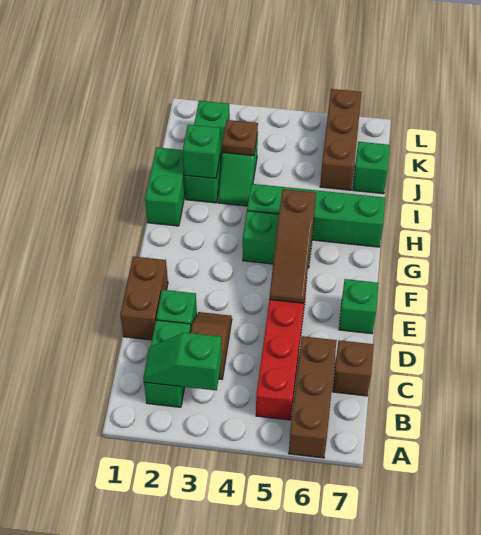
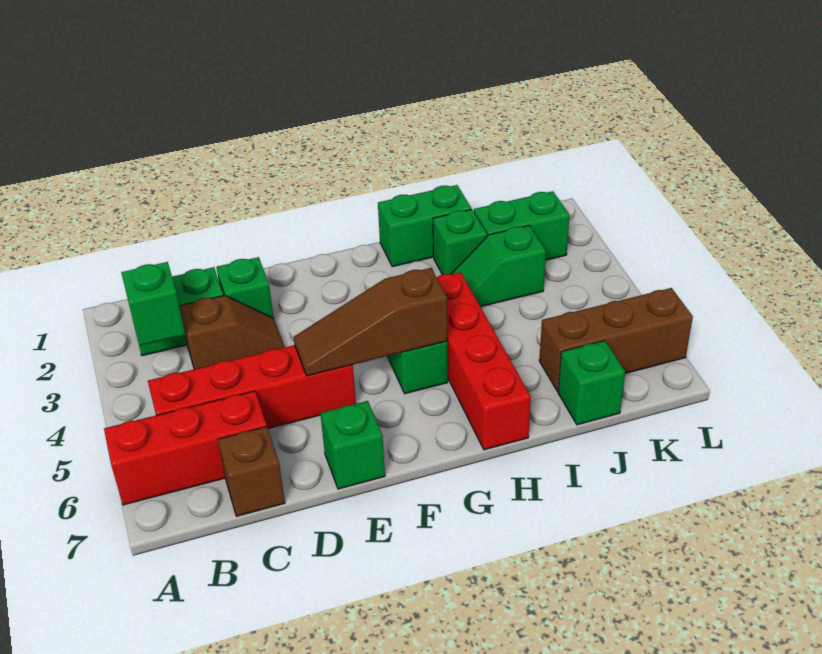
brown brick A6:C6 level 1 -> red brick A6:C6 level 1
brown brick D1:E1 level 1 -> none
green brick H4:H7 level 1 -> red brick H4:H7 level 1
green brick I2 level 2 -> none
brown plate J3 level 2 -> none

